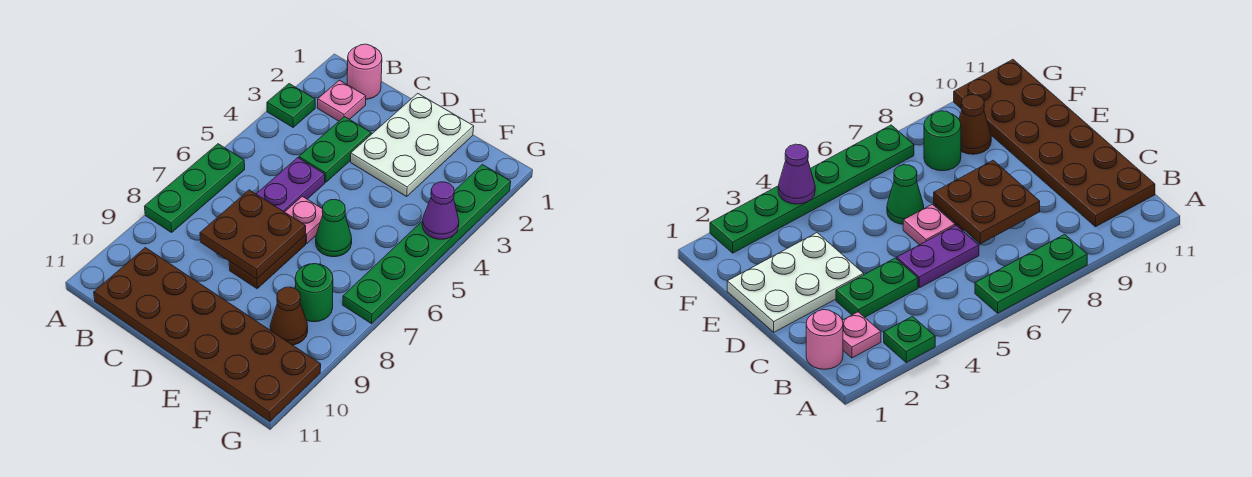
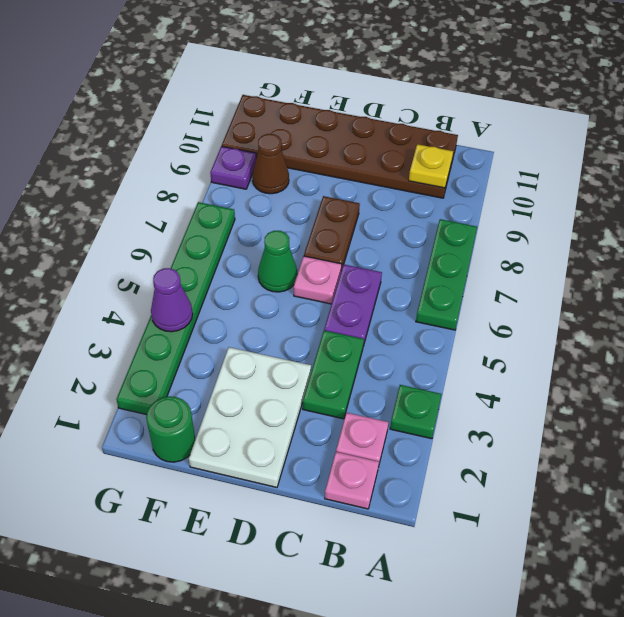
pink round brick B1 level 1 -> pink plate B1 level 1
none -> yellow plate B10 level 2
brown plate C7:D8 level 2 -> none
green round brick F8 level 1 -> green round brick F1 level 1
none -> purple plate G9 level 1

